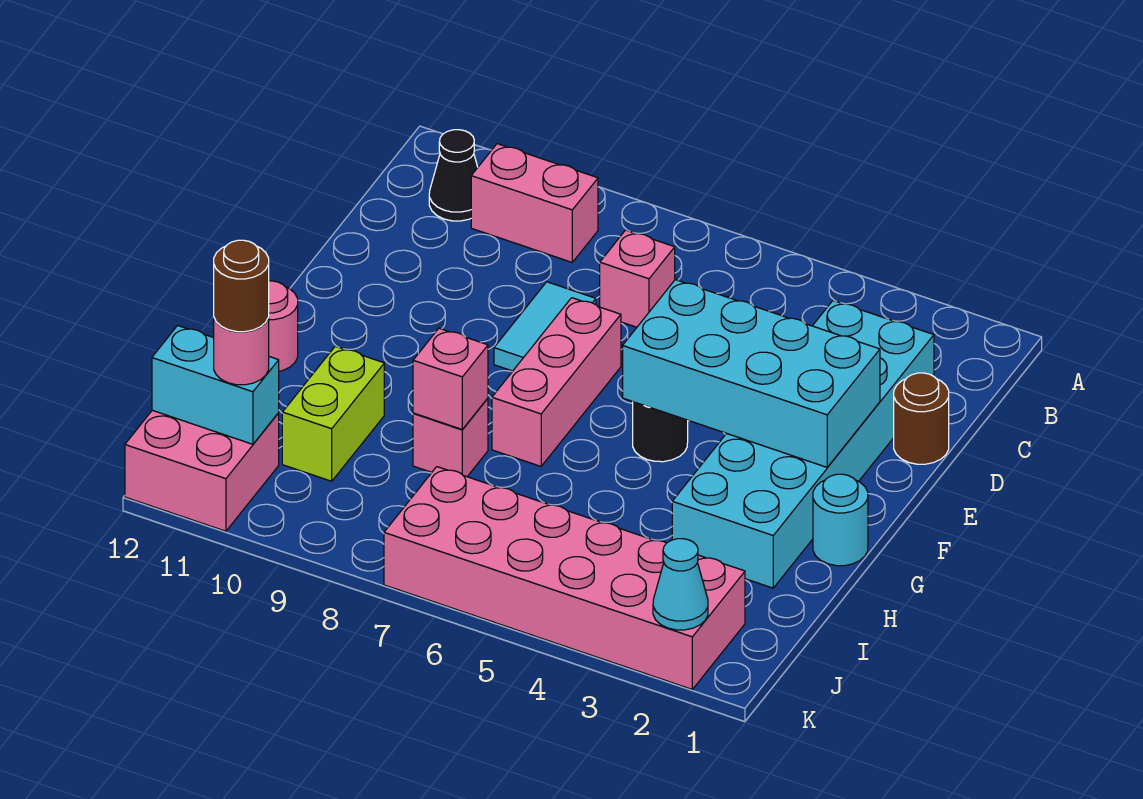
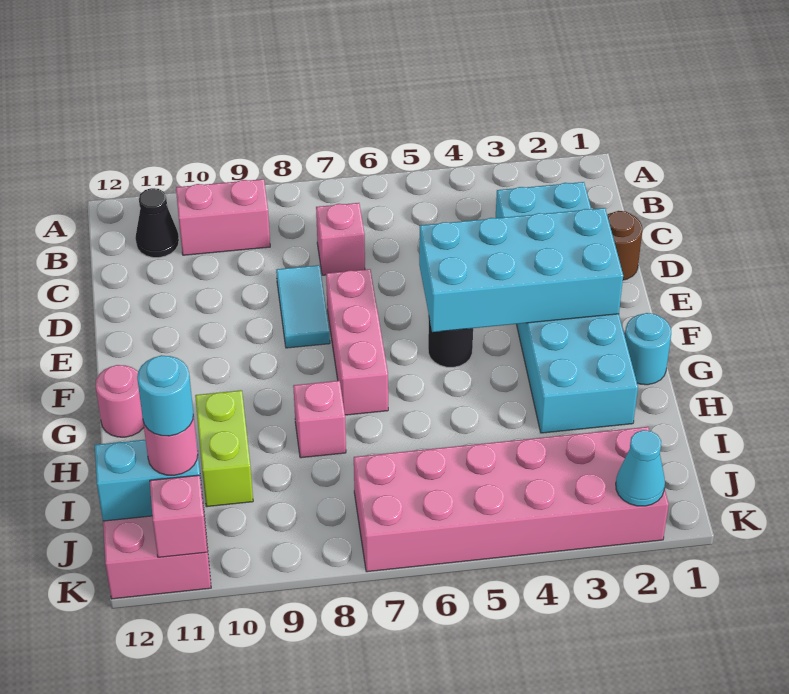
pink brick H8 level 2 -> pink brick K11 level 2
brown round brick J11 level 4 -> cyan round brick J11 level 4

